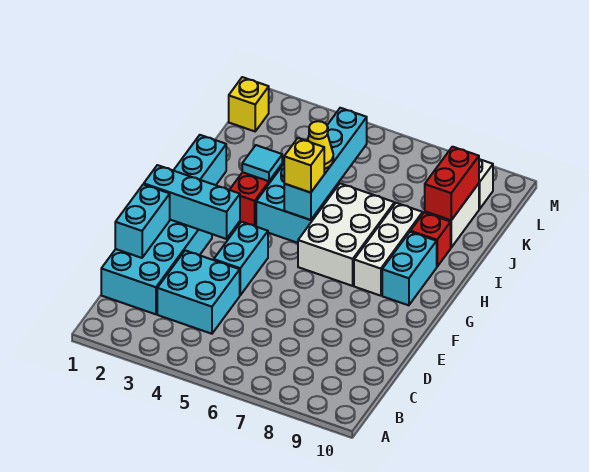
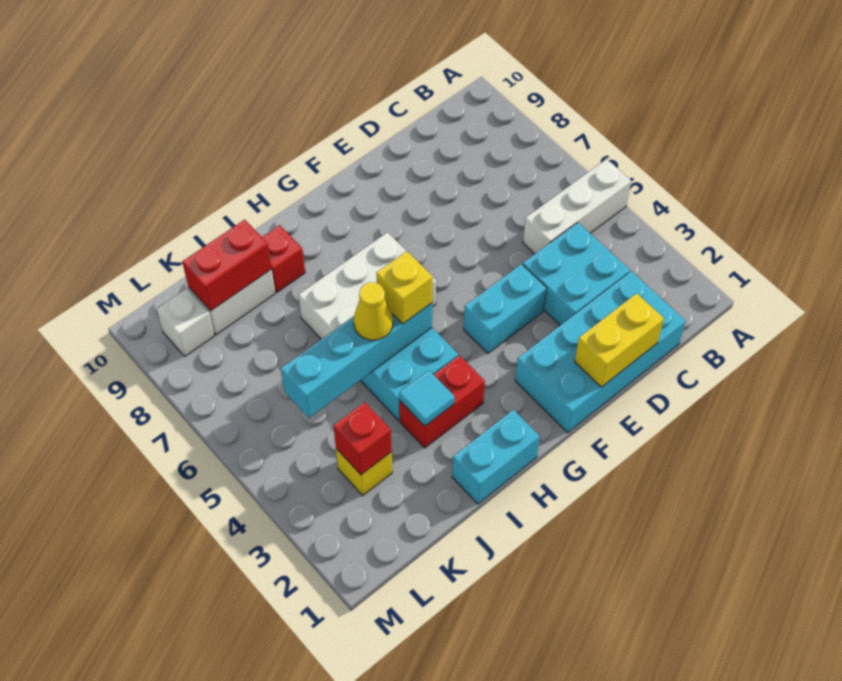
cyan brick D1:E1 level 2 -> yellow brick D1:E1 level 2
cyan brick F1:F3 level 2 -> none
white brick G8:I8 level 1 -> white brick A5:C5 level 1
cyan brick G9:H9 level 1 -> none
none -> red brick K3 level 2
yellow brick L1 level 1 -> yellow brick K3 level 1

